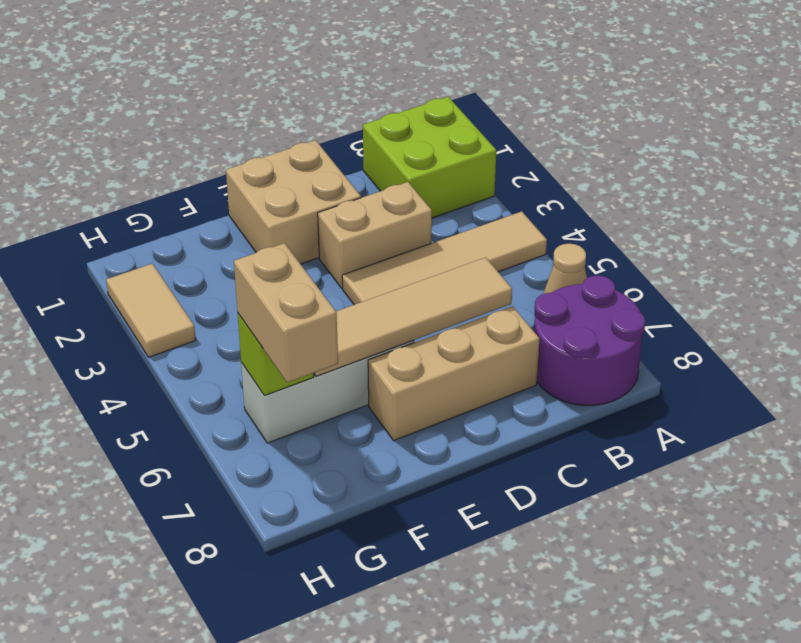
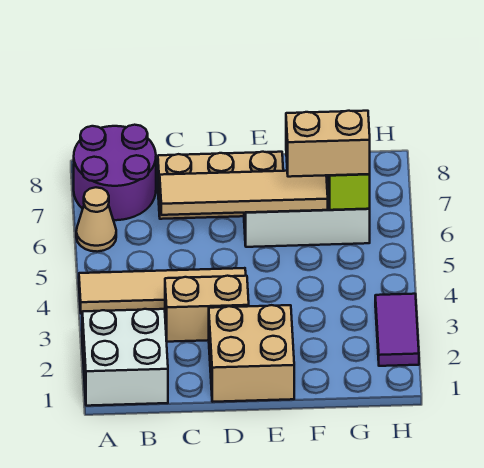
lime brick A1:B2 level 1 -> white brick A1:B2 level 1
tan brick G6:G7 level 3 -> tan brick F6:G6 level 3
tan tile H2:H3 level 1 -> purple tile H2:H3 level 1

